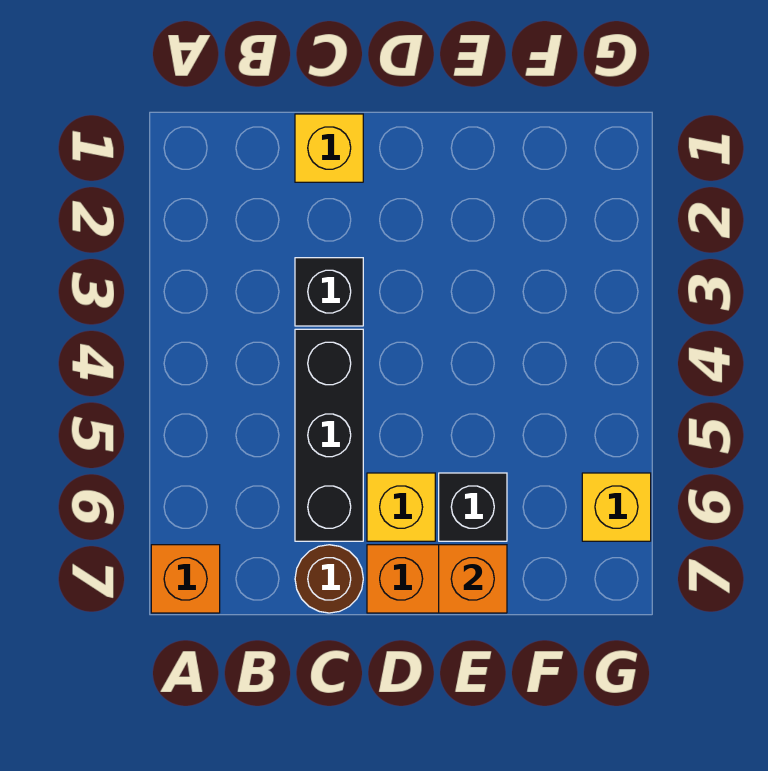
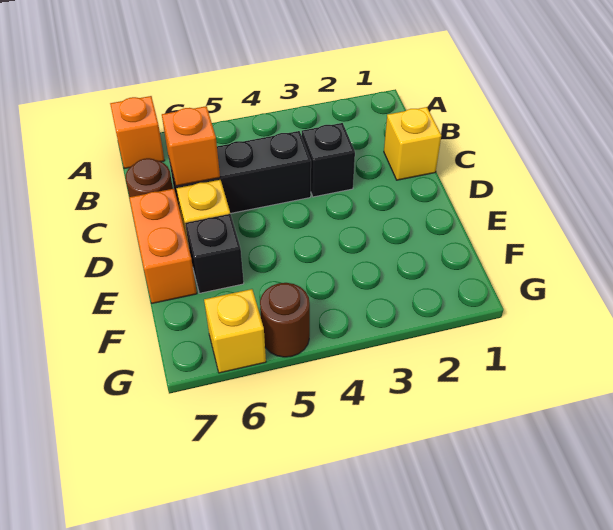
orange brick E7 level 2 -> orange brick C6 level 2
none -> brown round brick G5 level 1

